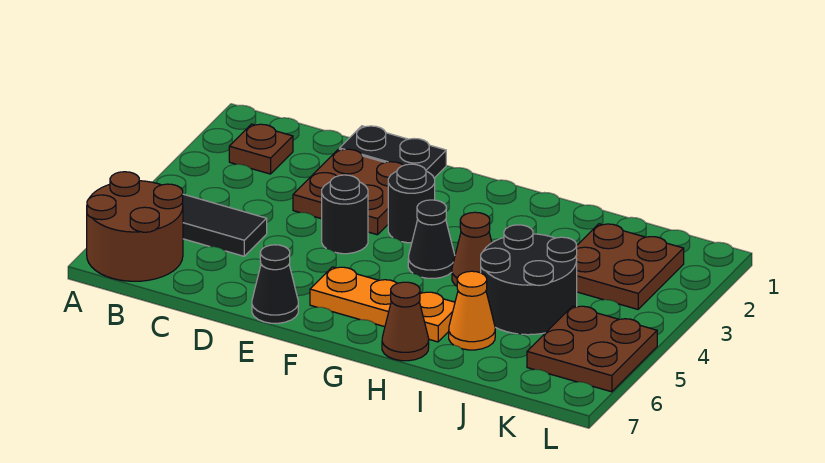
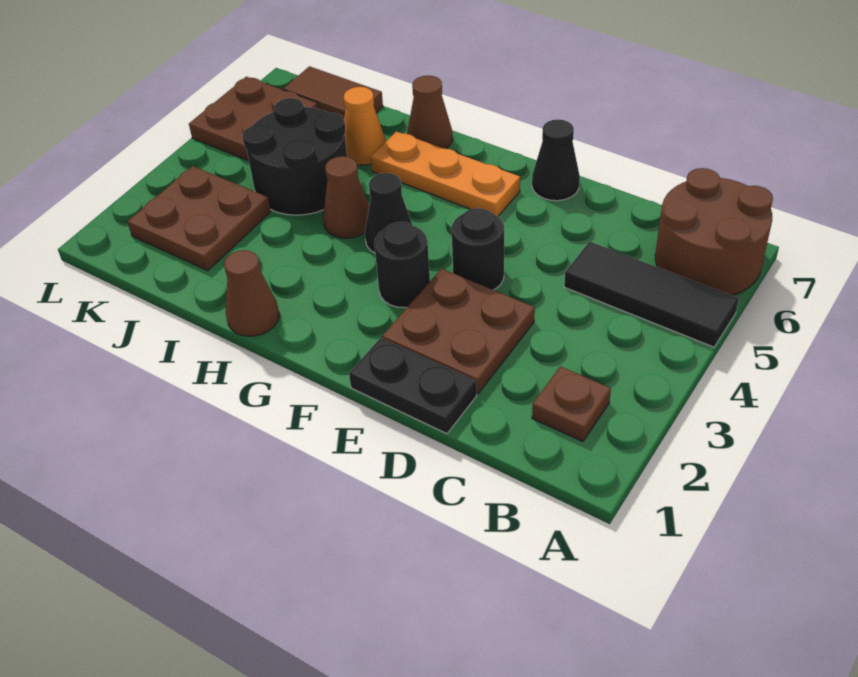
none -> brown cone H1 level 1
none -> brown tile J7:K7 level 1

